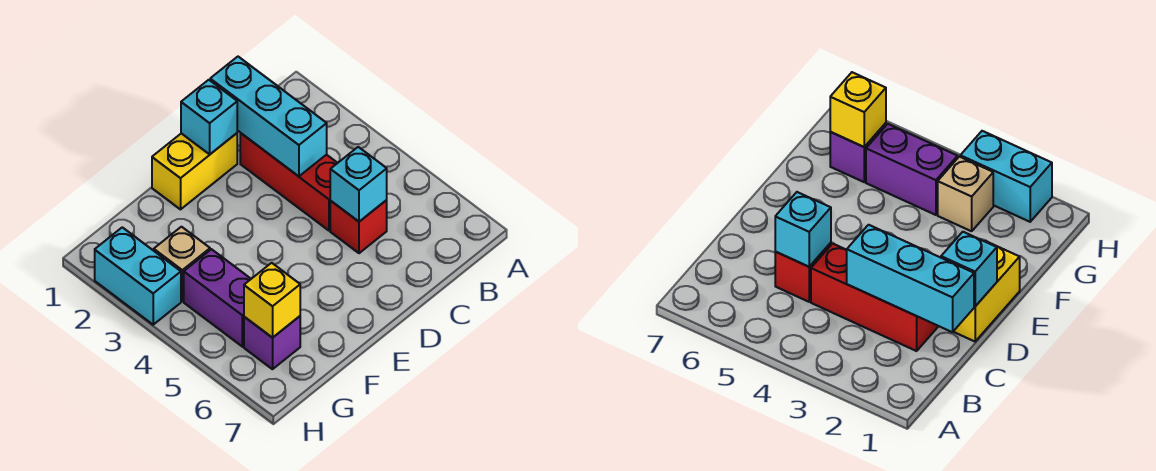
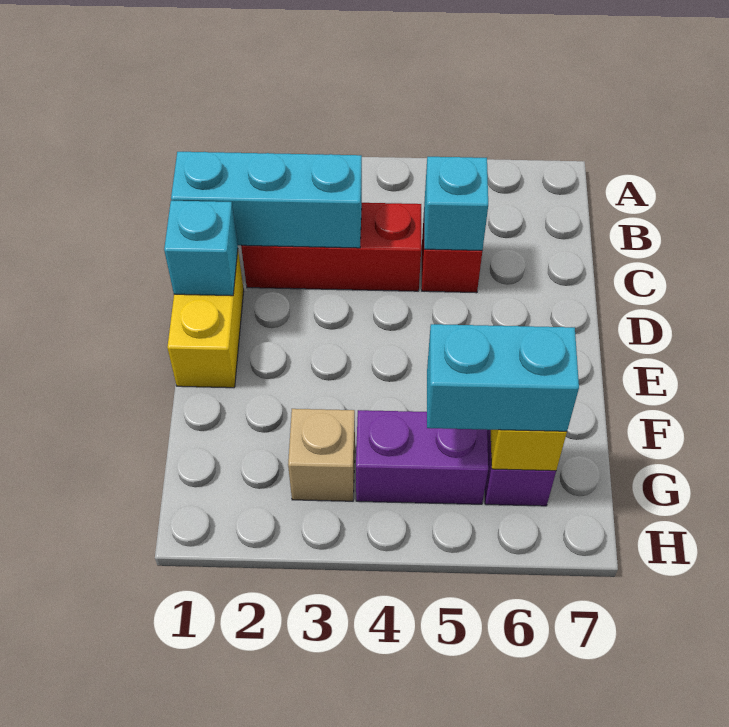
cyan brick H2:H3 level 1 -> cyan brick G5:G6 level 3

